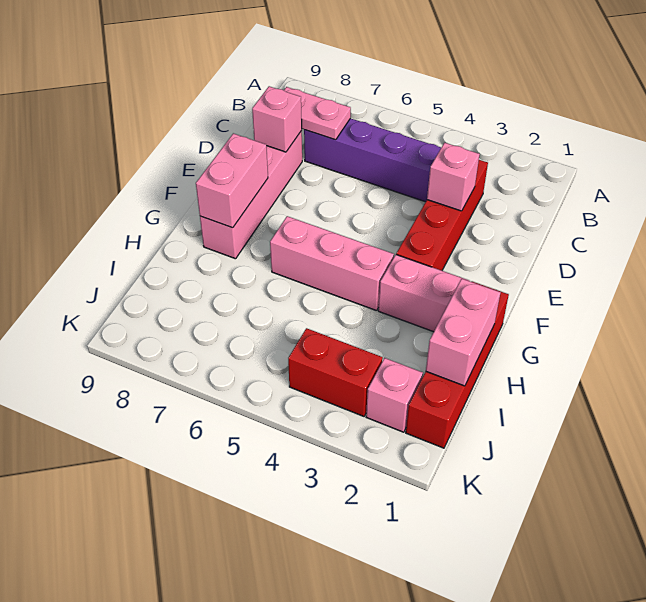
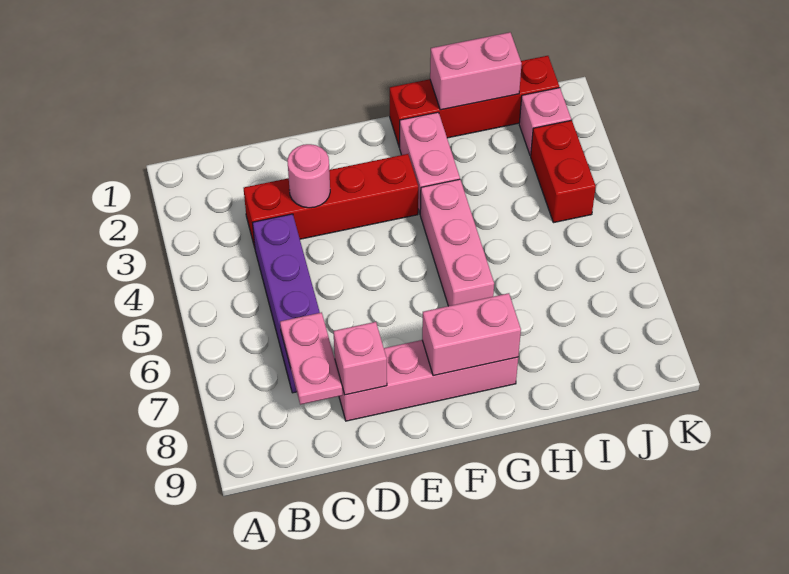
pink brick D3 level 2 -> pink round brick D3 level 2

